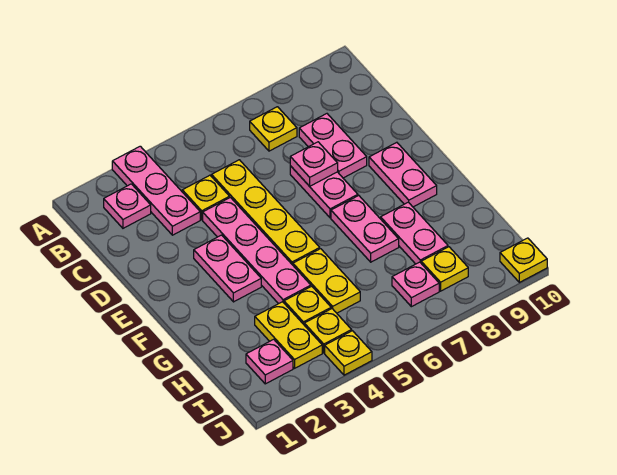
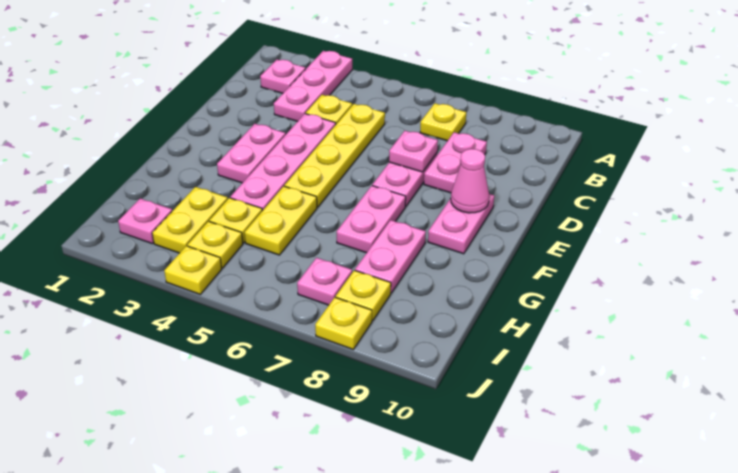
none -> pink cone E9 level 2
yellow plate J10 level 1 -> yellow plate J8 level 1

